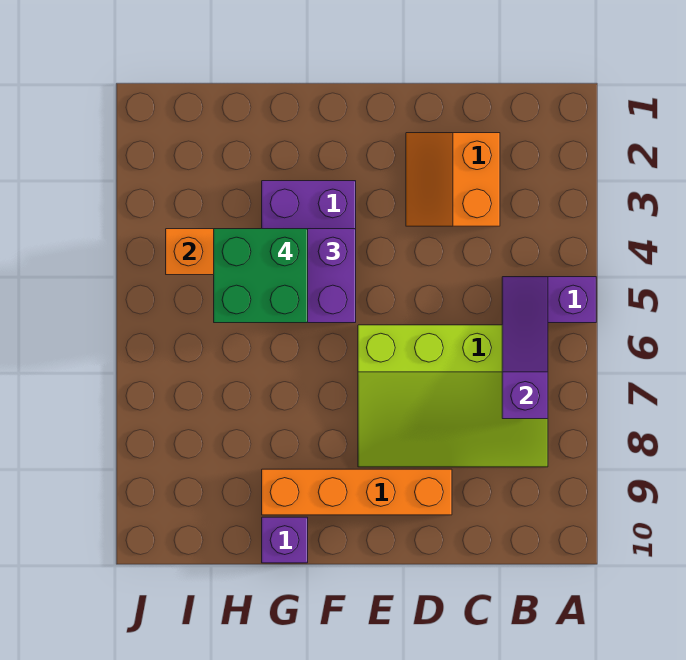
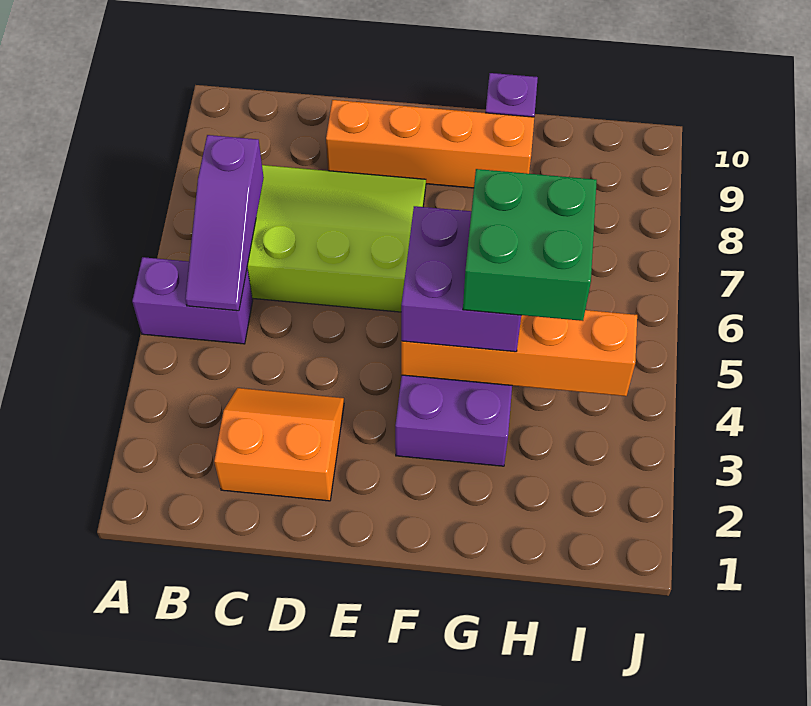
orange slope C2:D3 level 1 top C -> orange slope C2:D3 level 1 top 2

